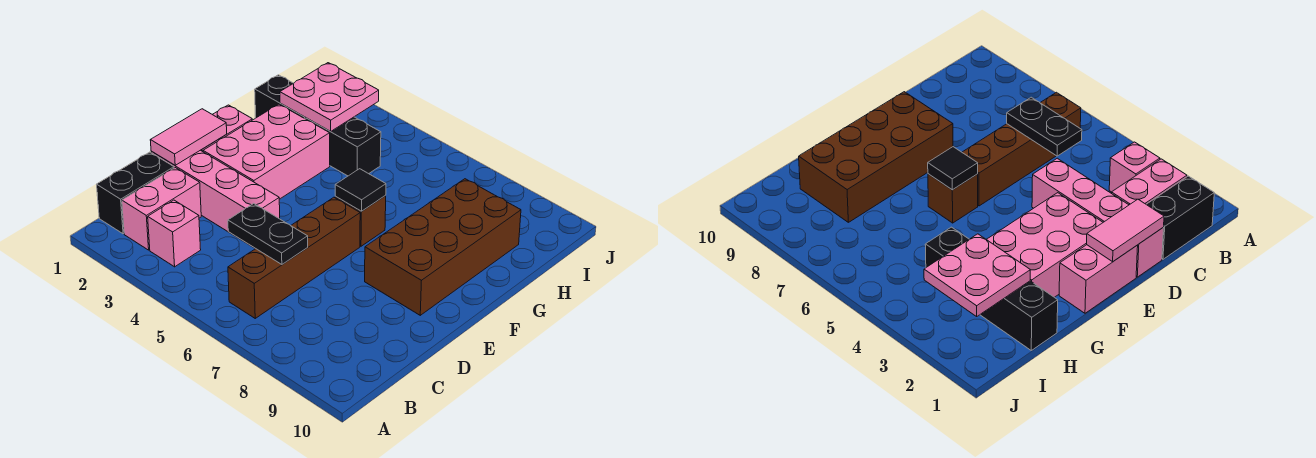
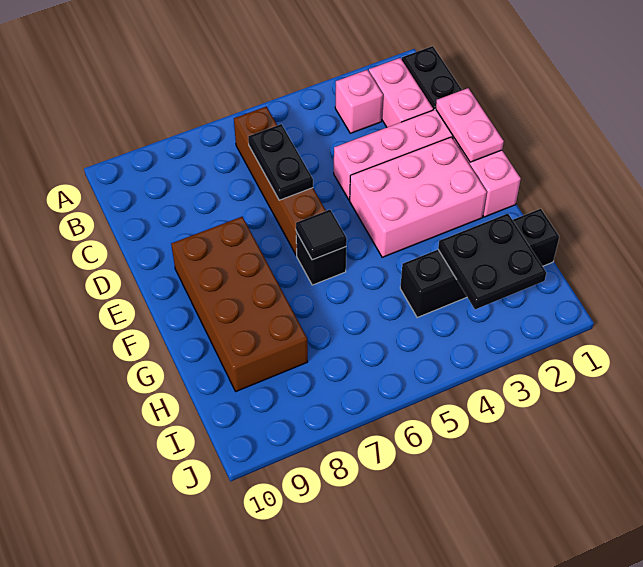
black plate C5:C6 level 2 -> black plate C6:D6 level 2
pink tile D1:E1 level 2 -> pink plate D1:E1 level 2
pink brick E2:G3 level 1 -> pink brick E2:F4 level 1
brown brick F6 level 1 -> black brick F6 level 1
pink plate H2:I3 level 2 -> black plate H2:I3 level 2

